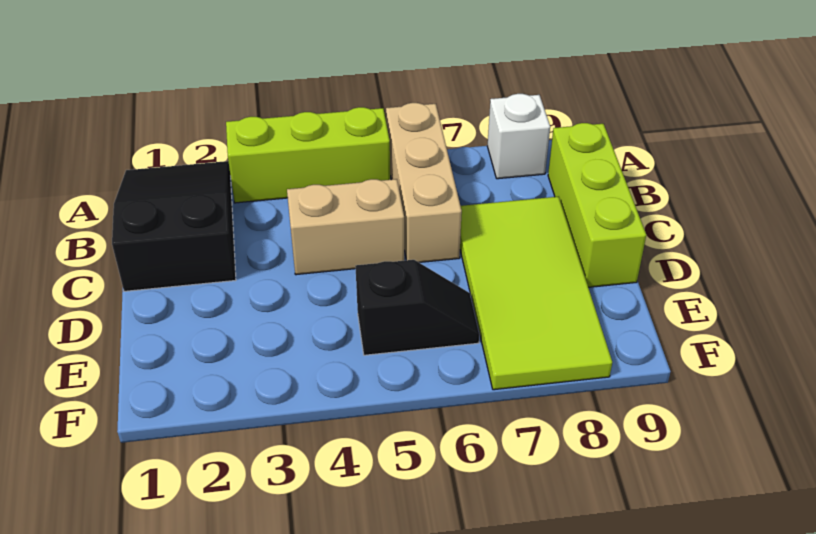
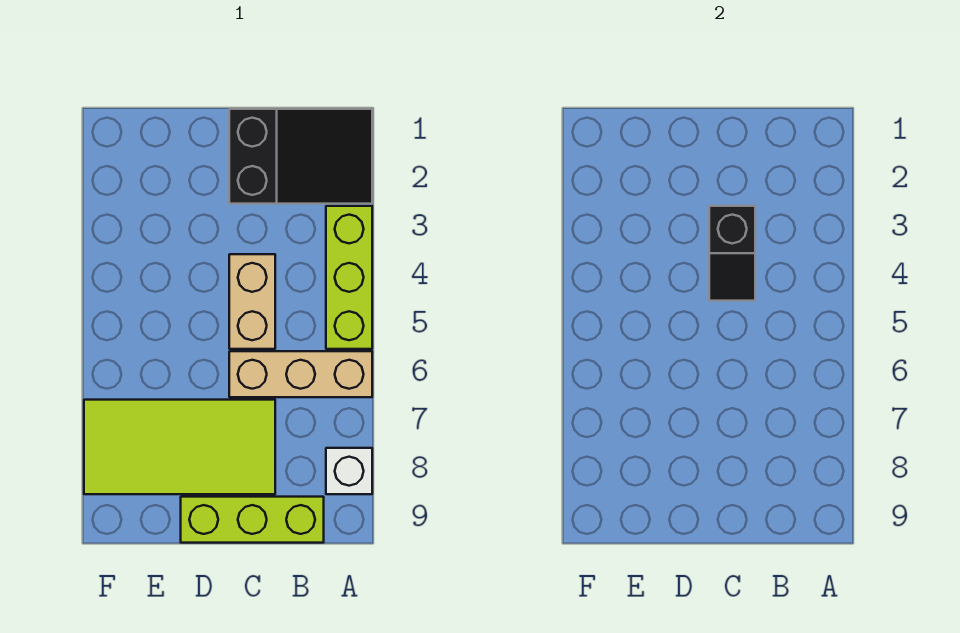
black slope E5:E6 level 1 top 5 -> black slope C3:C4 level 2 top 3

